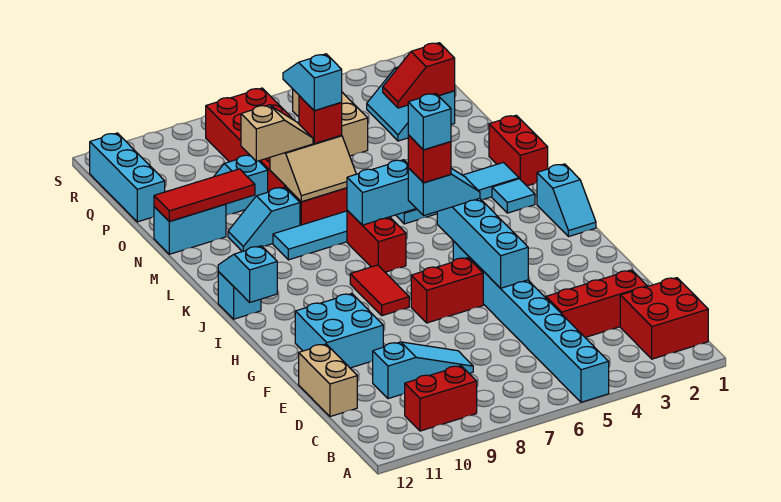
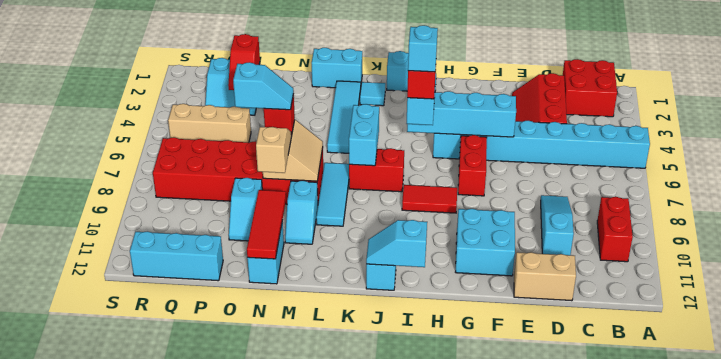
red brick L1:M1 level 1 -> cyan brick L1:M1 level 1
cyan slope N7:O7 level 4 top N -> cyan slope N7:O7 level 4 top O

